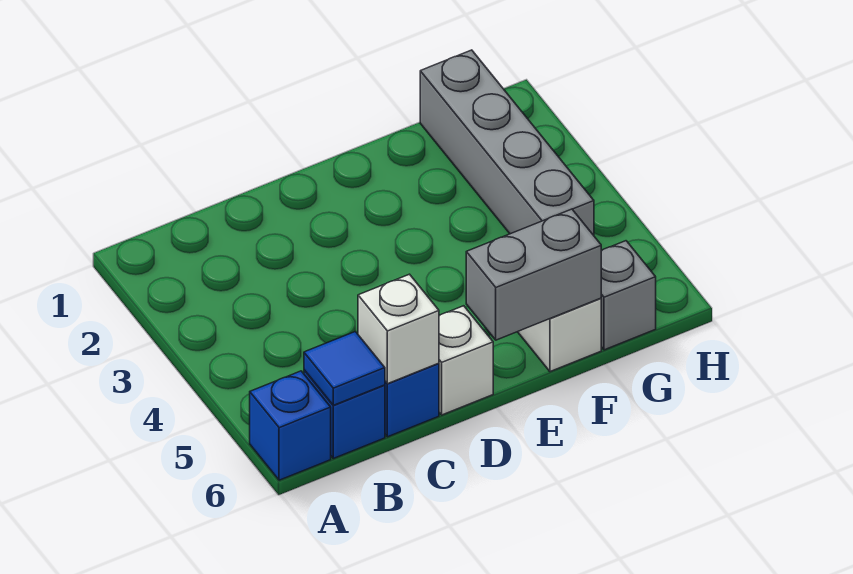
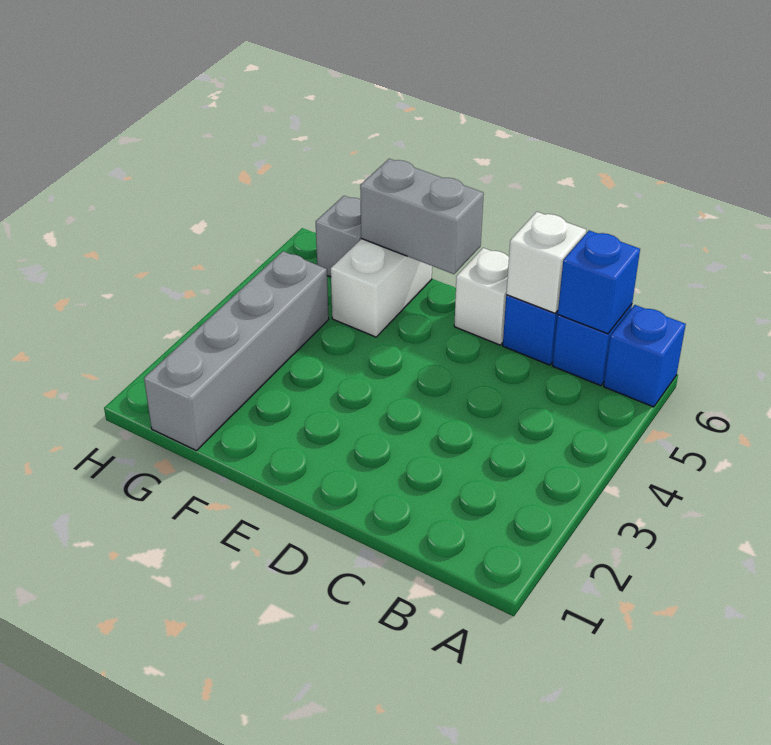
blue tile B6 level 2 -> blue brick B6 level 2

